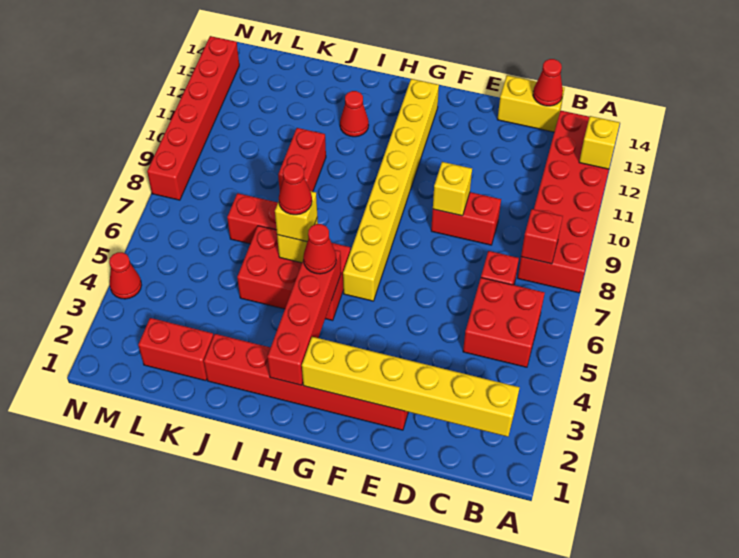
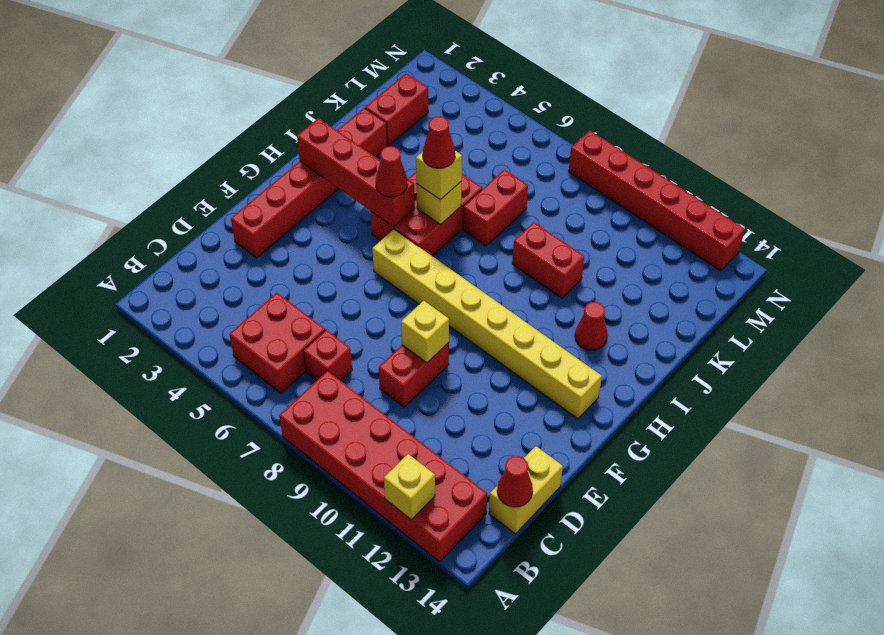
yellow brick B2:G2 level 2 -> none
red brick B8 level 2 -> none
red cone N4 level 1 -> none

